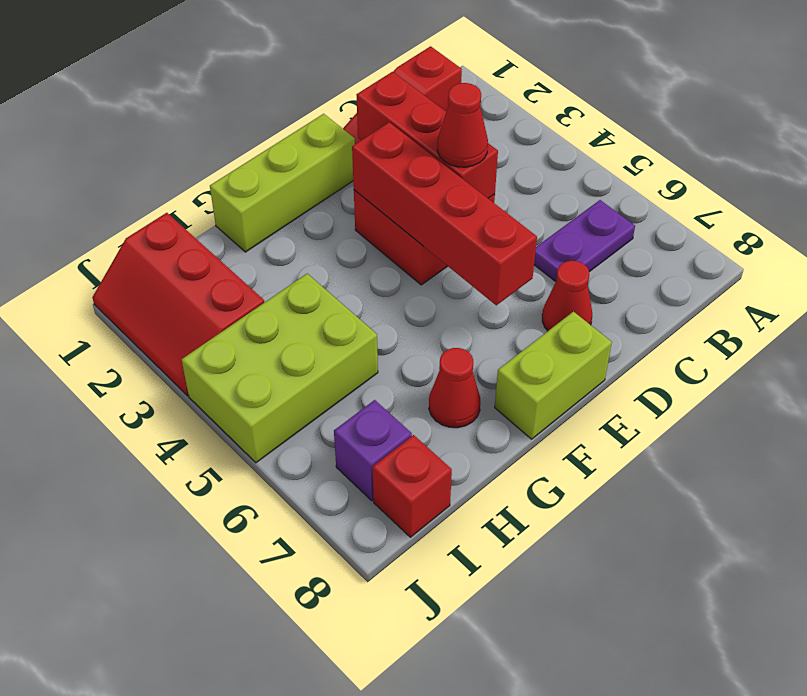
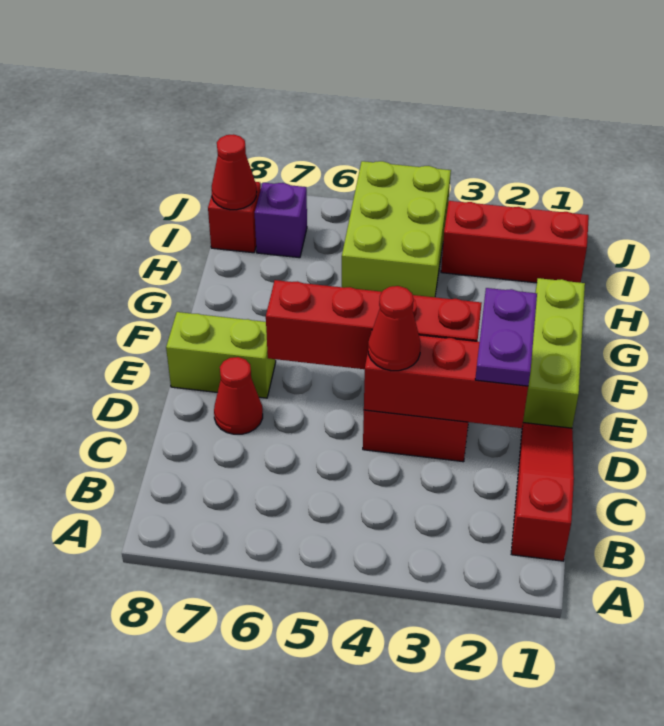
purple plate B6:C6 level 1 -> purple plate D2:E2 level 3
lime brick E8:F8 level 1 -> lime brick E7:E8 level 1
red cone G7 level 1 -> red cone I8 level 2

